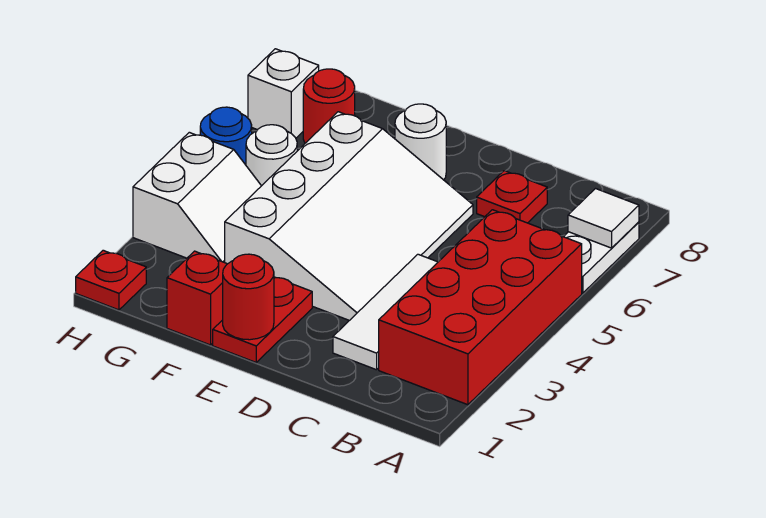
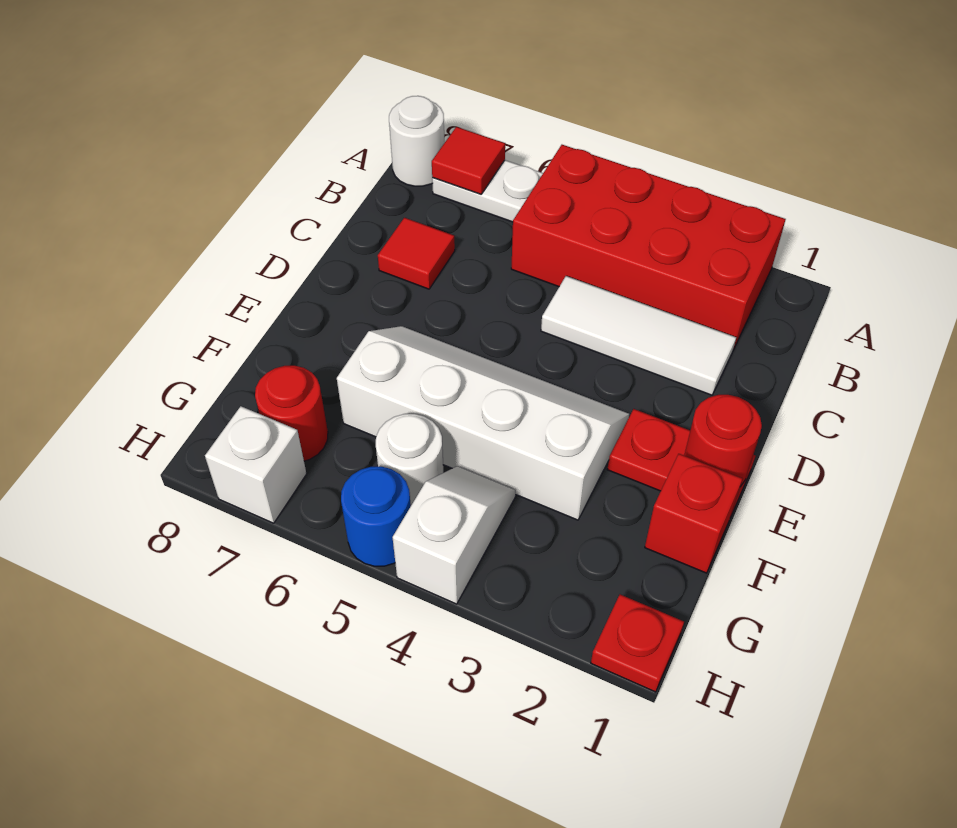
white tile A7 level 2 -> red tile A7 level 2
red plate C7 level 1 -> red tile C7 level 1
white slope D3:F6 level 1 top F -> white slope E3:F6 level 1 top F
white round brick E7 level 1 -> white round brick A8 level 1
white slope G3:H4 level 1 top H -> white slope G4:H4 level 1 top H

